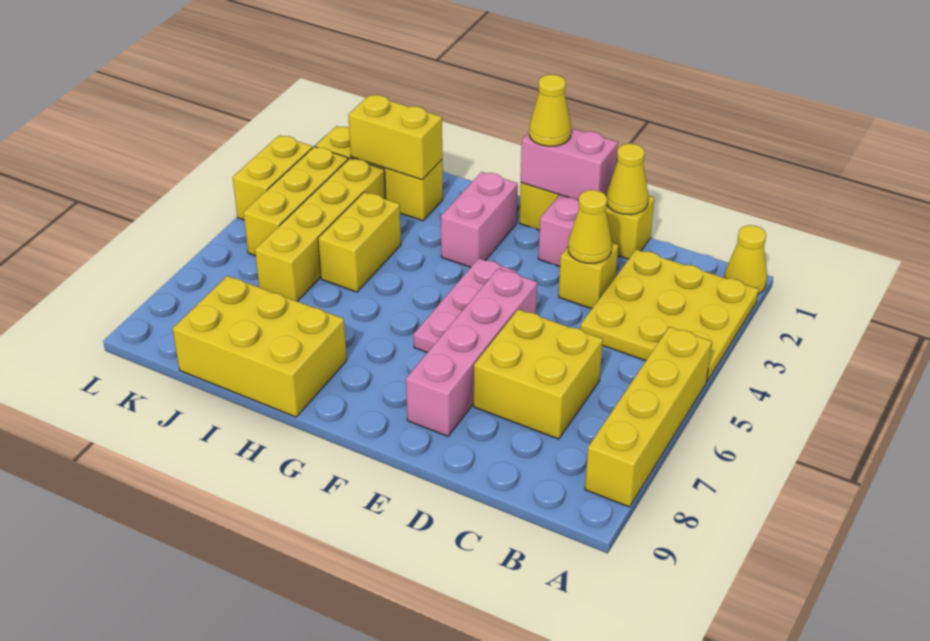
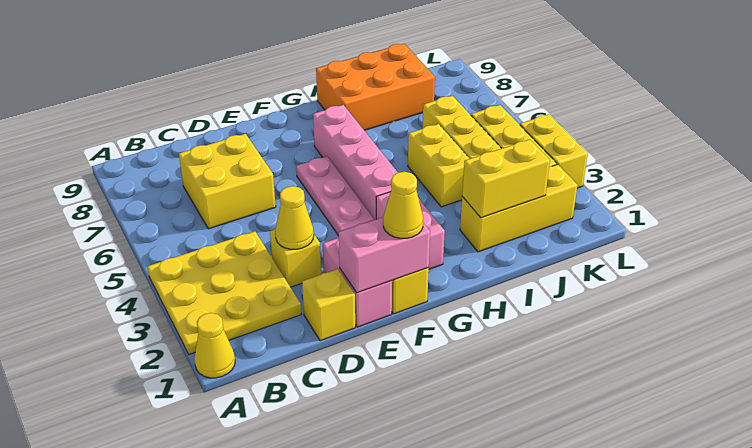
yellow brick A5:A8 level 1 -> none
yellow cone D1 level 2 -> none
pink brick E5:E8 level 1 -> pink brick G4:G7 level 1
yellow brick H8:J9 level 1 -> orange brick H8:J9 level 1

